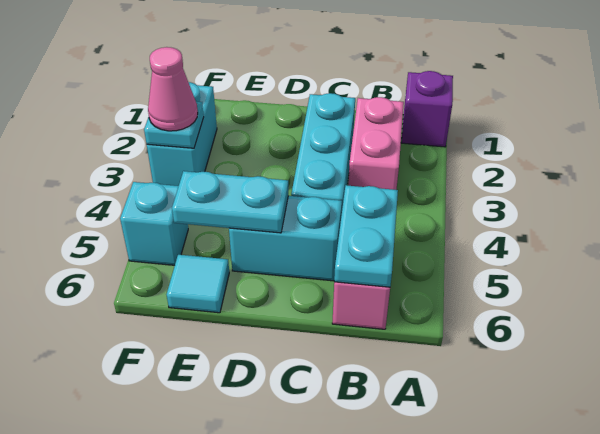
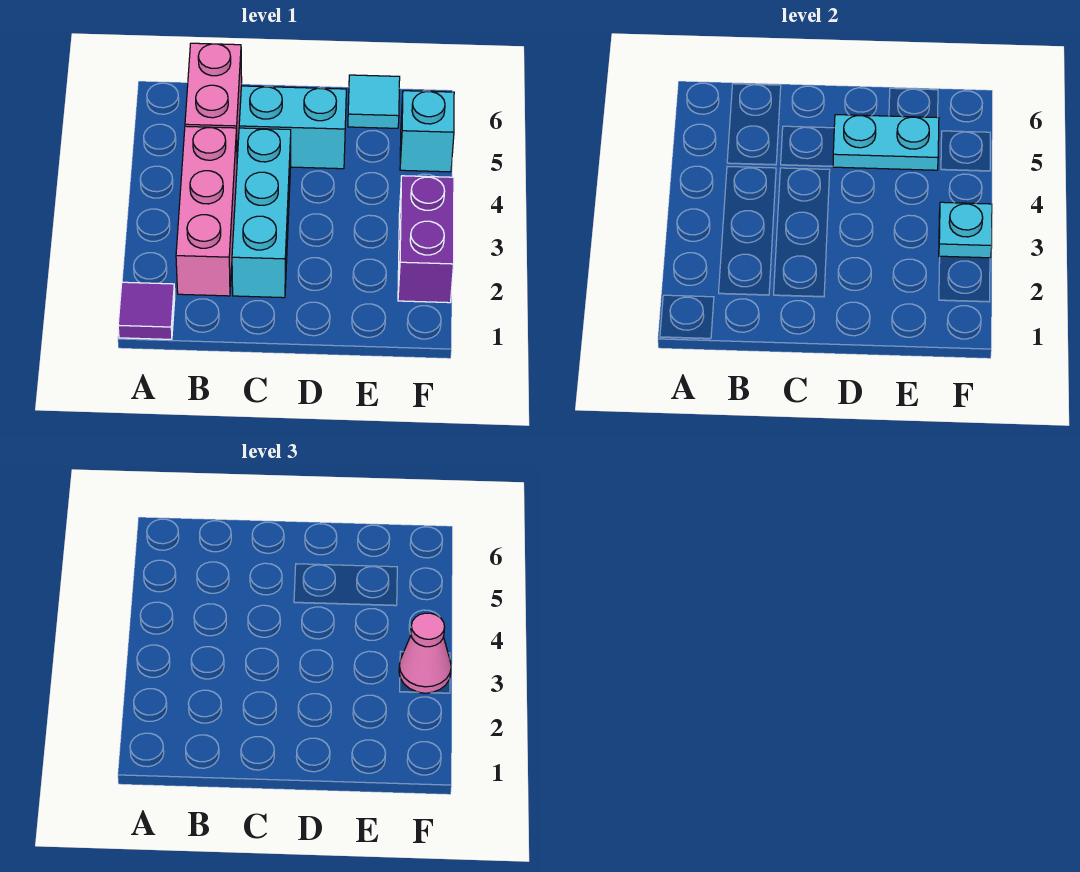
purple brick A1 level 1 -> purple tile A1 level 1
pink brick B2:B3 level 1 -> pink brick B2:B4 level 1
cyan plate B5:B6 level 2 -> none
cyan brick F2:F3 level 1 -> purple brick F2:F3 level 1

